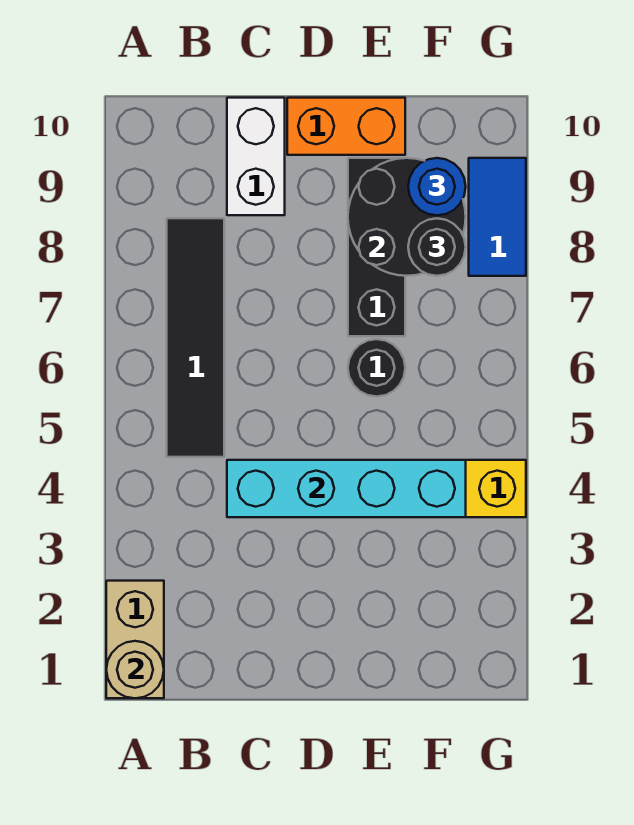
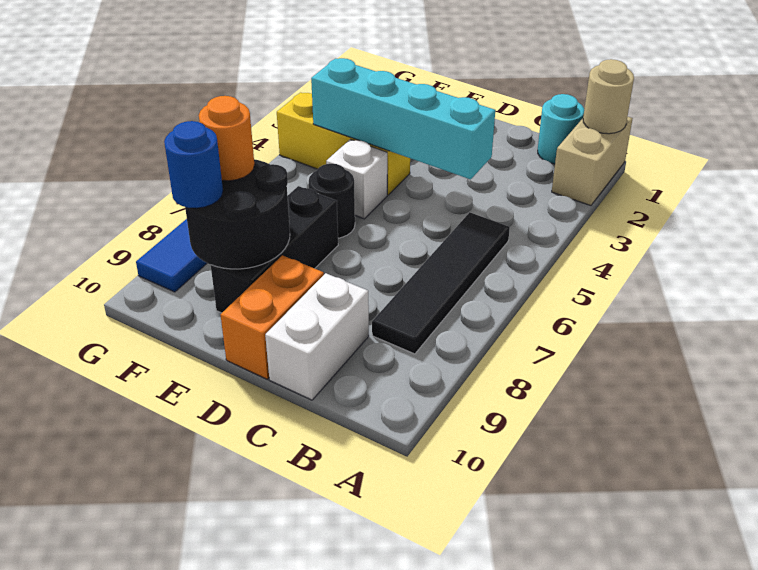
none -> cyan round brick B1 level 1
orange brick D10:E10 level 1 -> orange brick D9:D10 level 1
none -> white brick E5 level 1
black round brick F8 level 3 -> orange round brick F8 level 3

